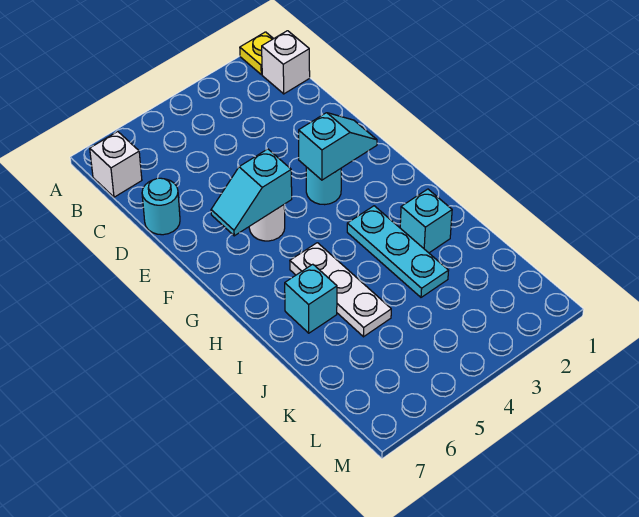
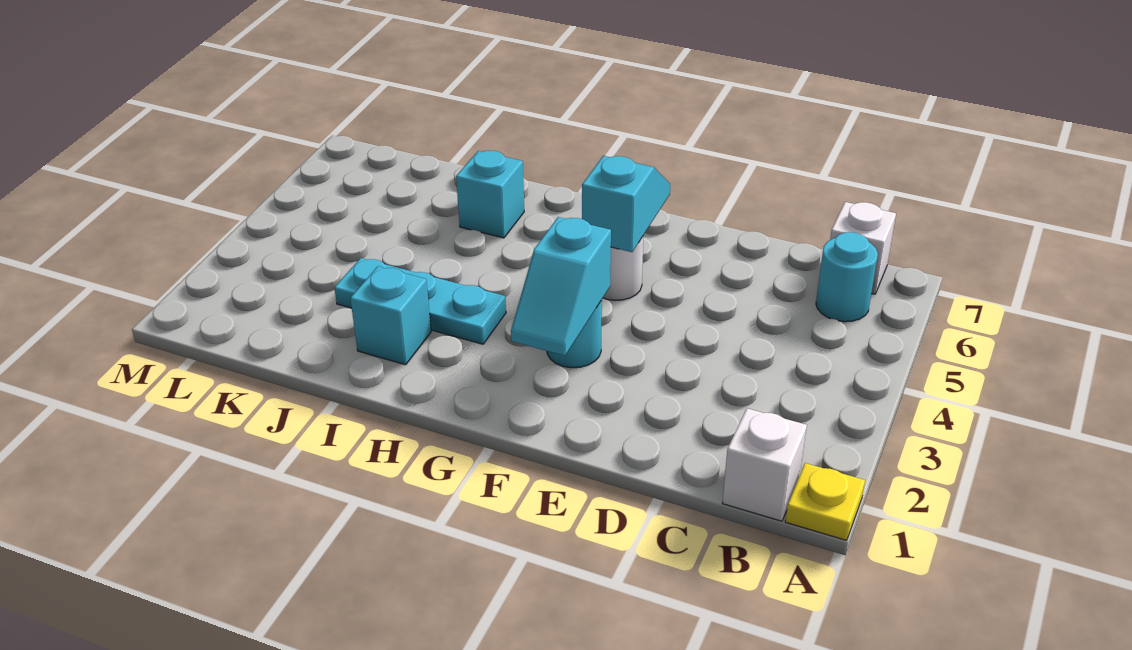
cyan round brick D7 level 1 -> cyan round brick B6 level 1
white plate H5:J5 level 1 -> none

